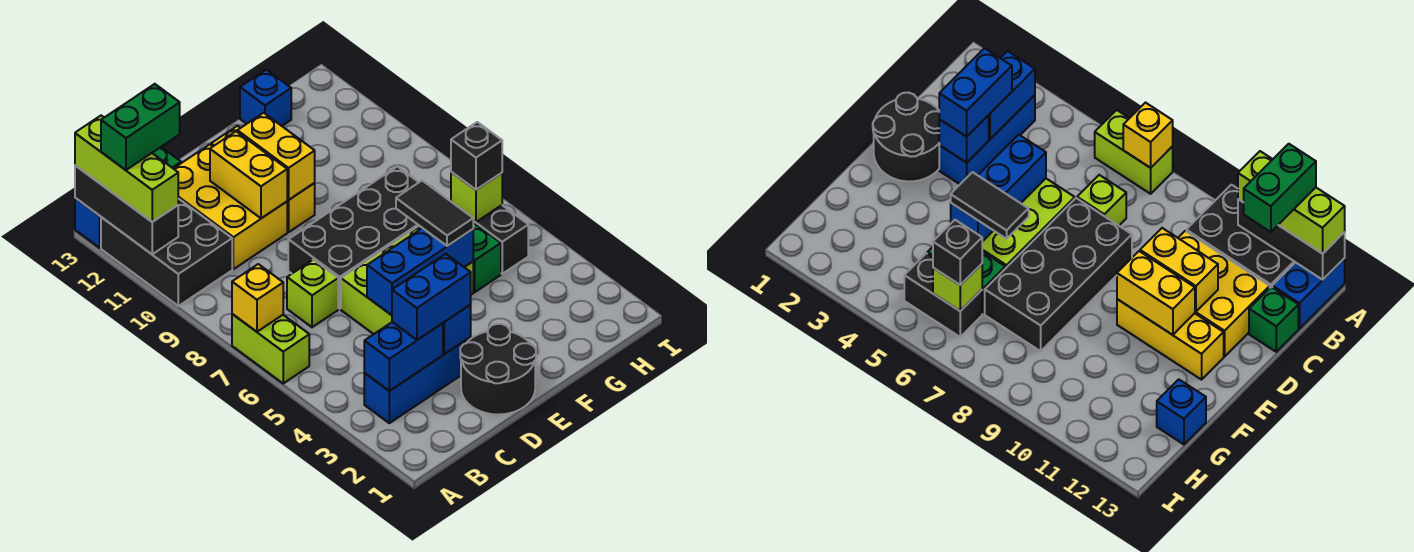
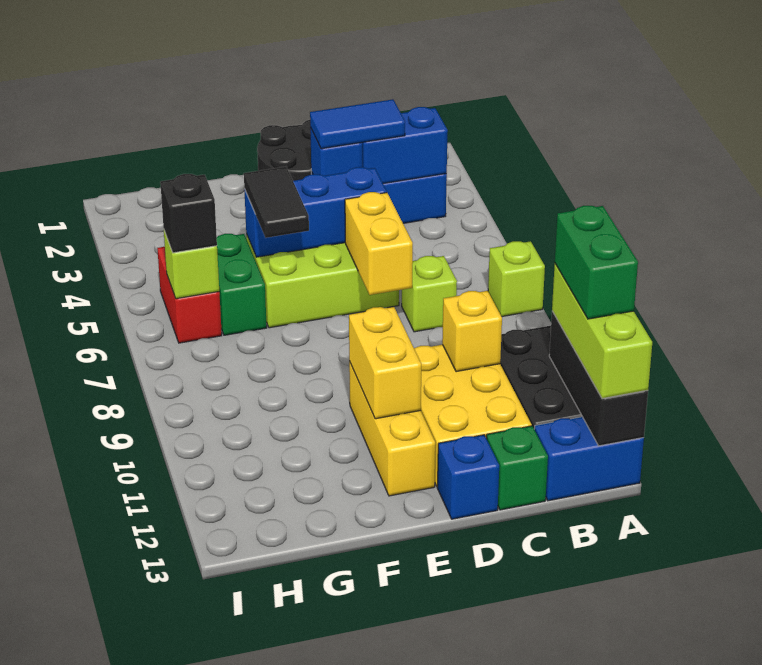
lime brick A6:A7 level 1 -> lime brick A7 level 1
yellow brick A7 level 2 -> yellow brick C10 level 2
green brick A12:B12 level 4 -> green brick A11:A12 level 4
blue brick C3:D3 level 3 -> blue tile C3:D3 level 3
black brick D7:G8 level 1 -> none
yellow brick D10:D11 level 2 -> yellow brick D6:D7 level 2
blue brick G13 level 1 -> blue brick D13 level 1
black brick H5:H6 level 1 -> red brick H5:H6 level 1

